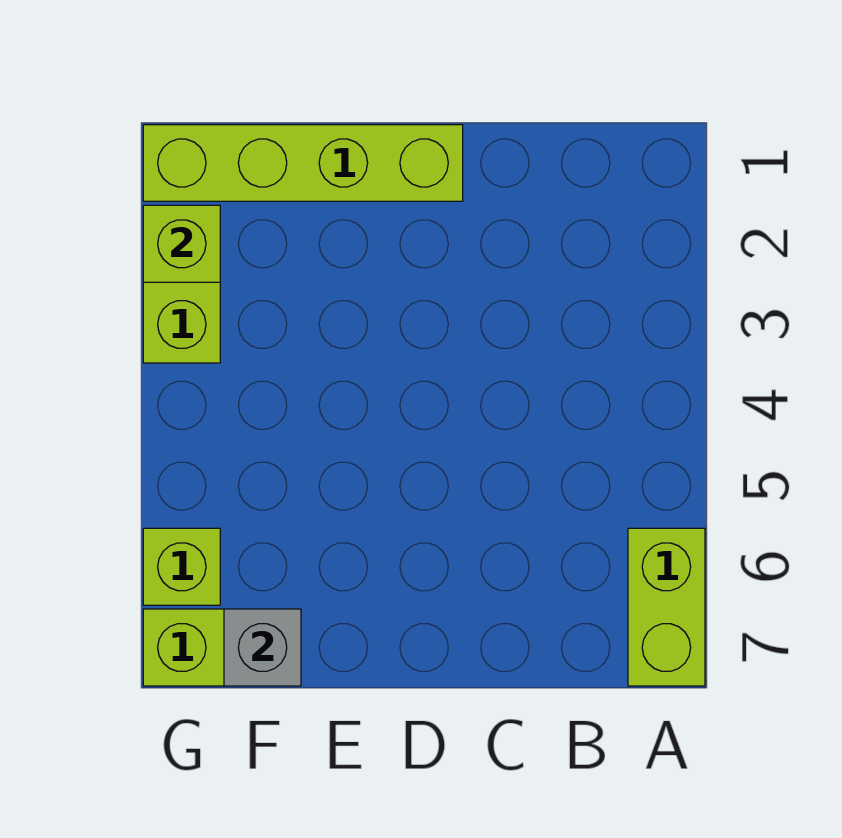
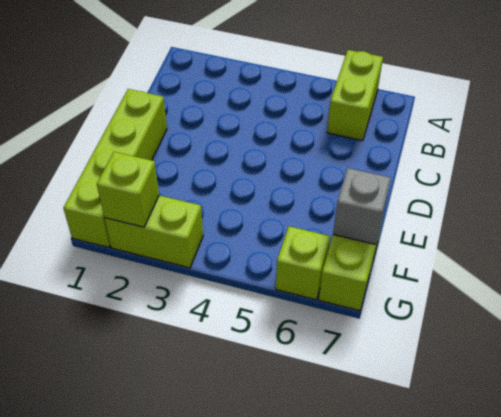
lime brick A6:A7 level 1 -> lime brick A6:B6 level 1

